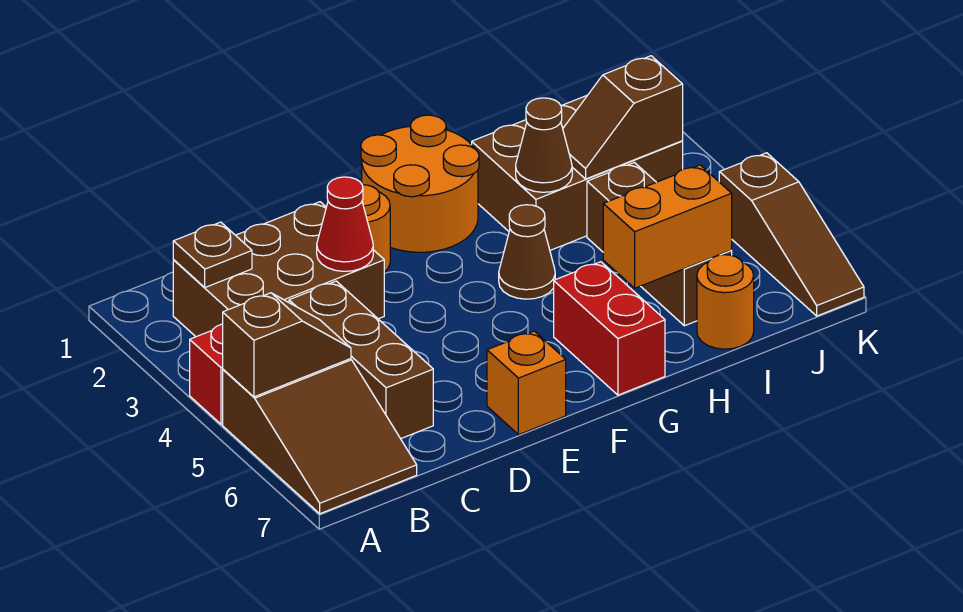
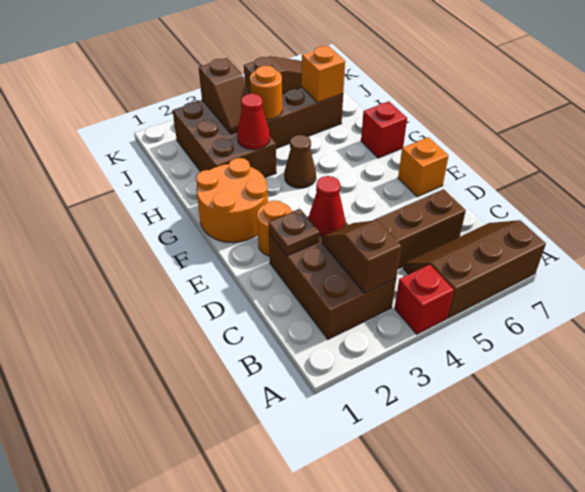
brown slope A5:B7 level 1 top 5 -> brown slope A5:B7 level 1 top A
brown slope A5:B5 level 2 top A -> brown slope B3:C3 level 2 top B
brown plate B2 level 2 -> brown plate D2 level 2
red brick G6:G7 level 1 -> red brick G7 level 1
brown cone H3 level 2 -> red cone H3 level 2
orange brick H6:I6 level 2 -> orange brick I6 level 2
orange round brick I7 level 1 -> orange round brick I4 level 2

